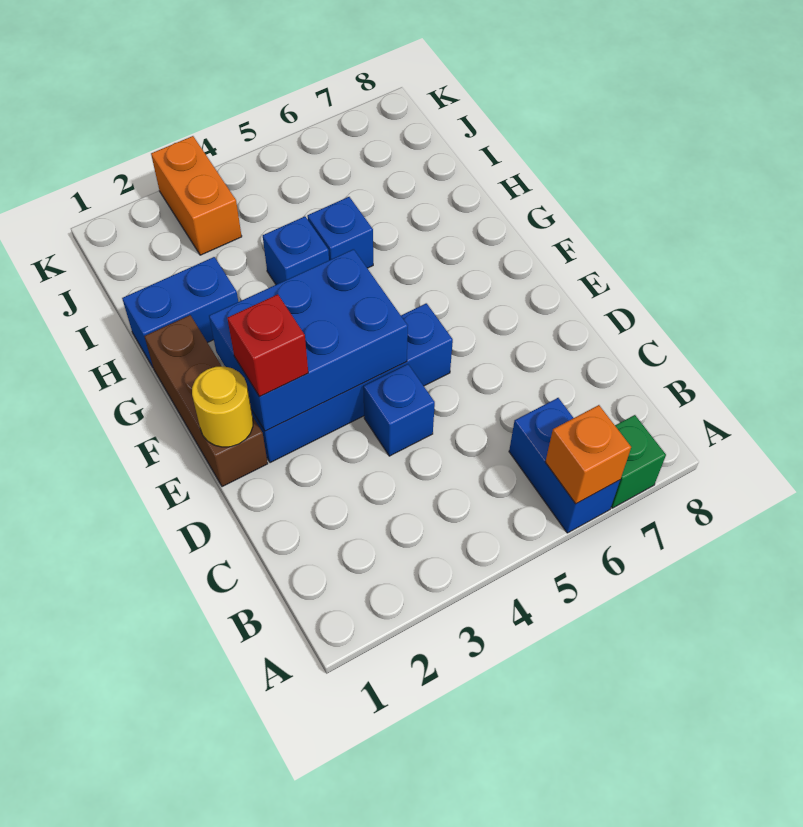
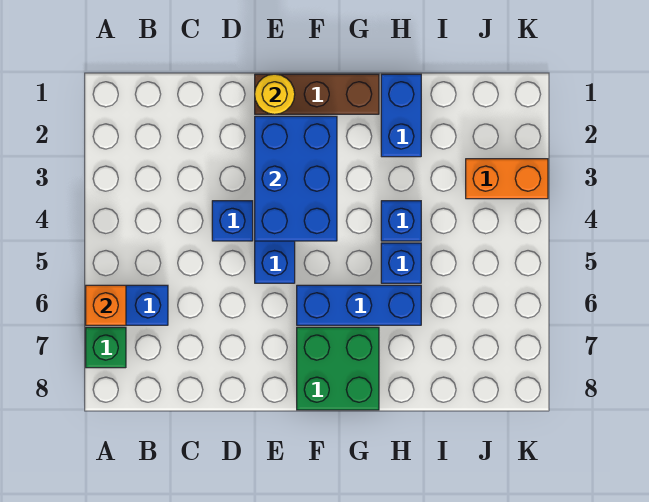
red brick E2 level 3 -> none
none -> blue brick F6:H6 level 1
none -> green brick F7:G8 level 1

